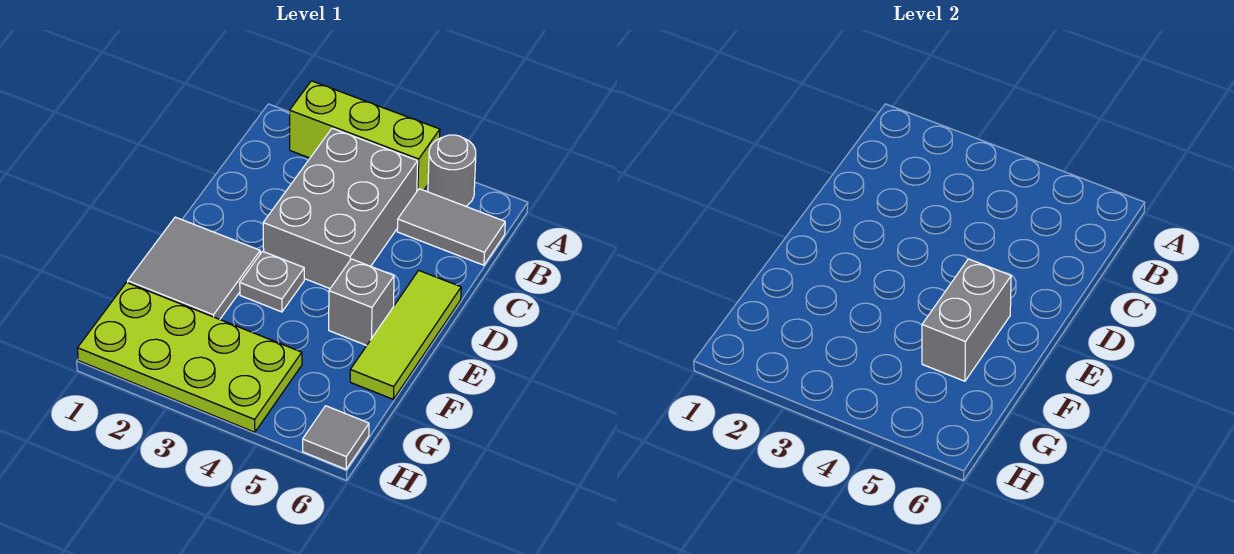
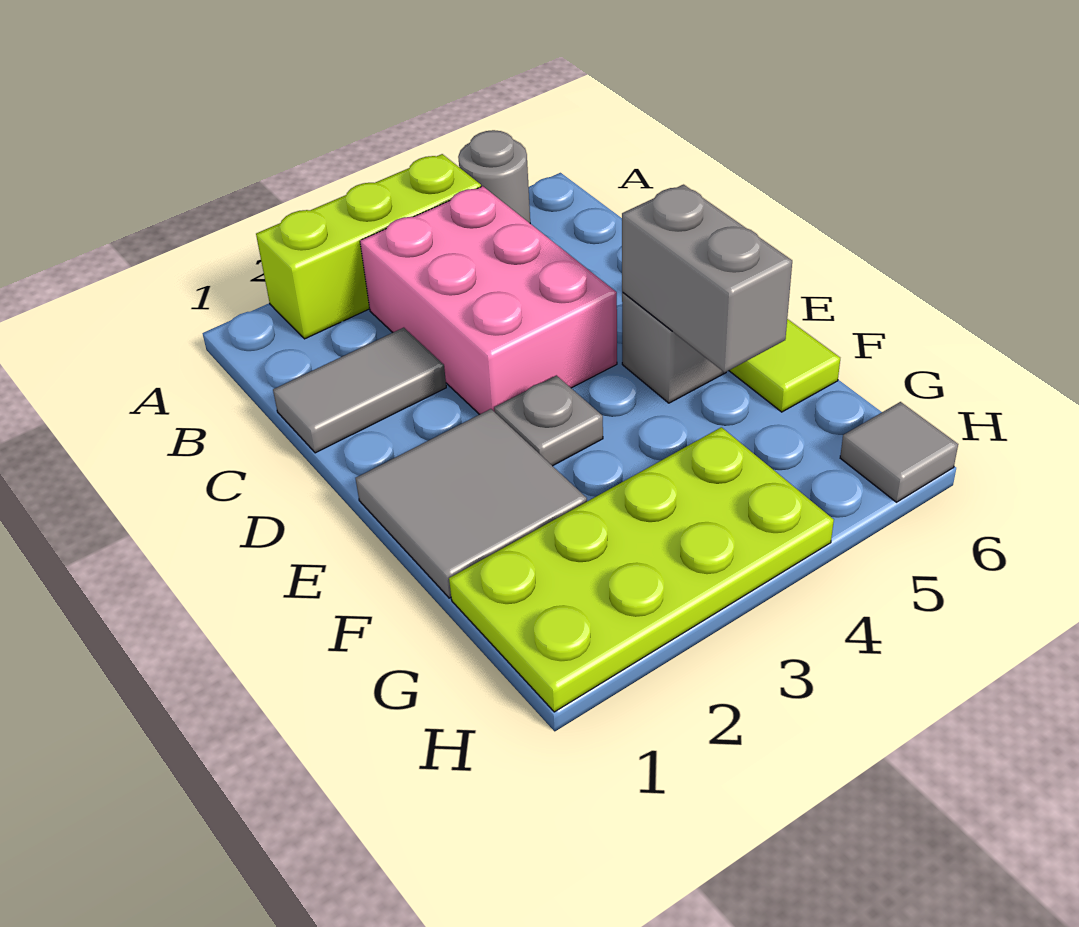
grey brick B3:D4 level 1 -> pink brick B3:D4 level 1
grey tile B5:B6 level 1 -> grey tile C1:C2 level 1

